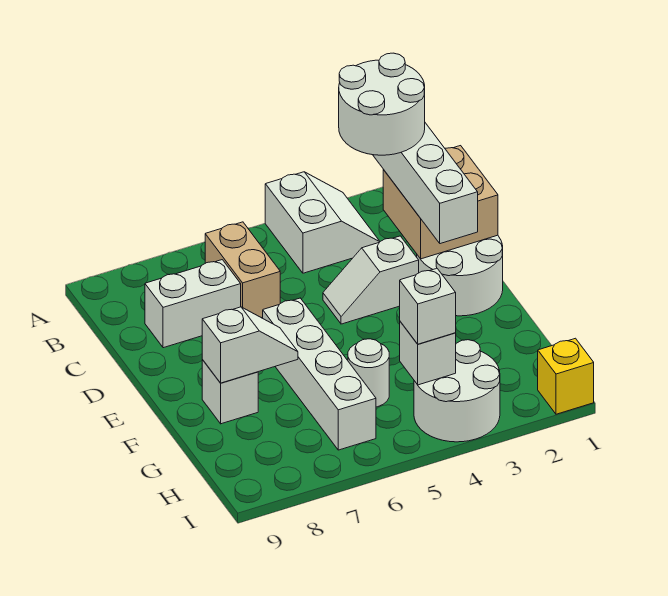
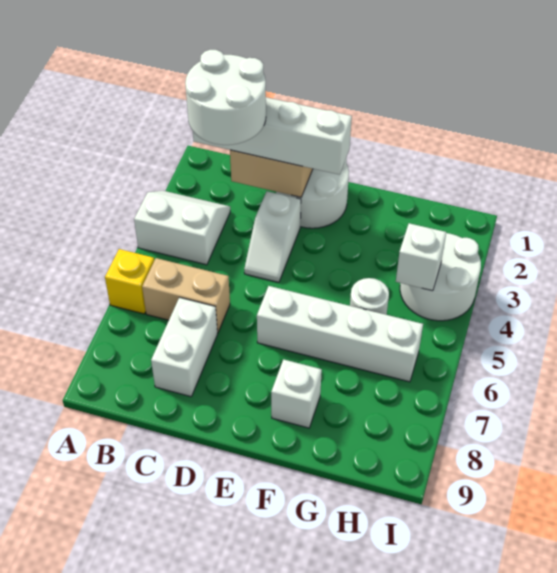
white slope F7:F8 level 2 top 8 -> none
white brick H4 level 3 -> none
yellow brick I1 level 1 -> yellow brick A6 level 1

